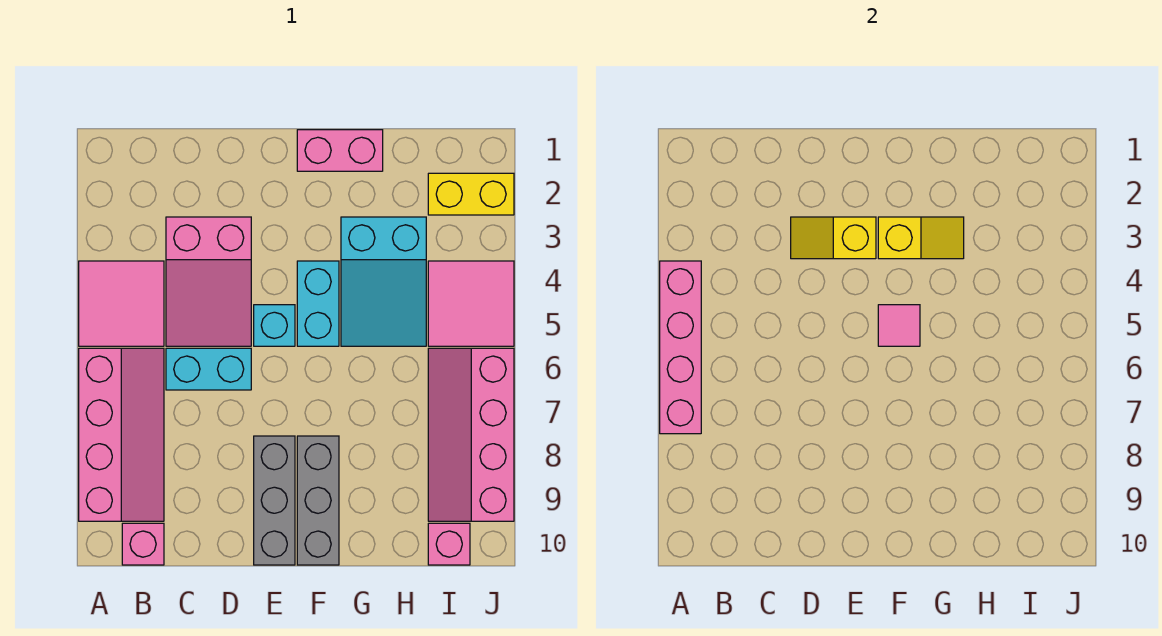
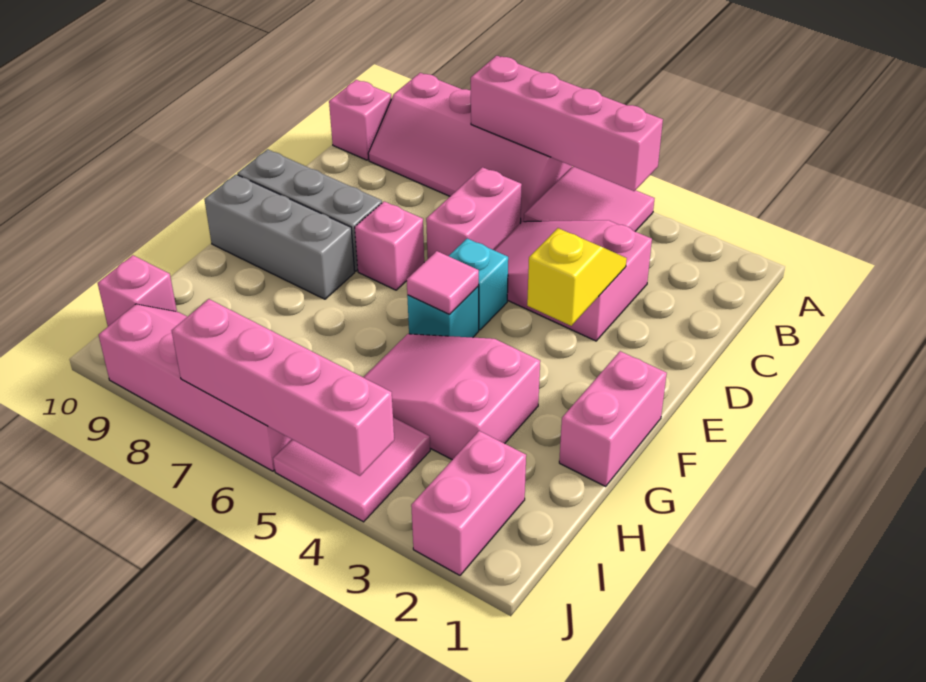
cyan brick C6:D6 level 1 -> pink brick C6:D6 level 1
none -> pink brick E7 level 1
yellow slope F3:G3 level 2 top F -> none
cyan brick F4:F5 level 1 -> cyan brick F5 level 1
cyan slope G3:H5 level 1 top 3 -> pink slope G3:H5 level 1 top 3
yellow brick I2:J2 level 1 -> pink brick I2:J2 level 1
none -> pink brick J4:J7 level 2

